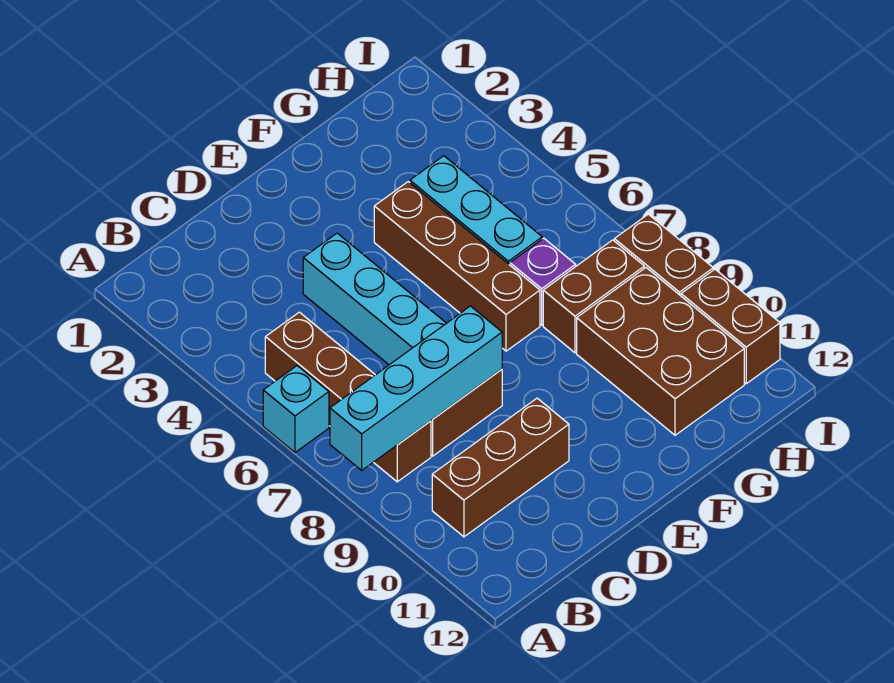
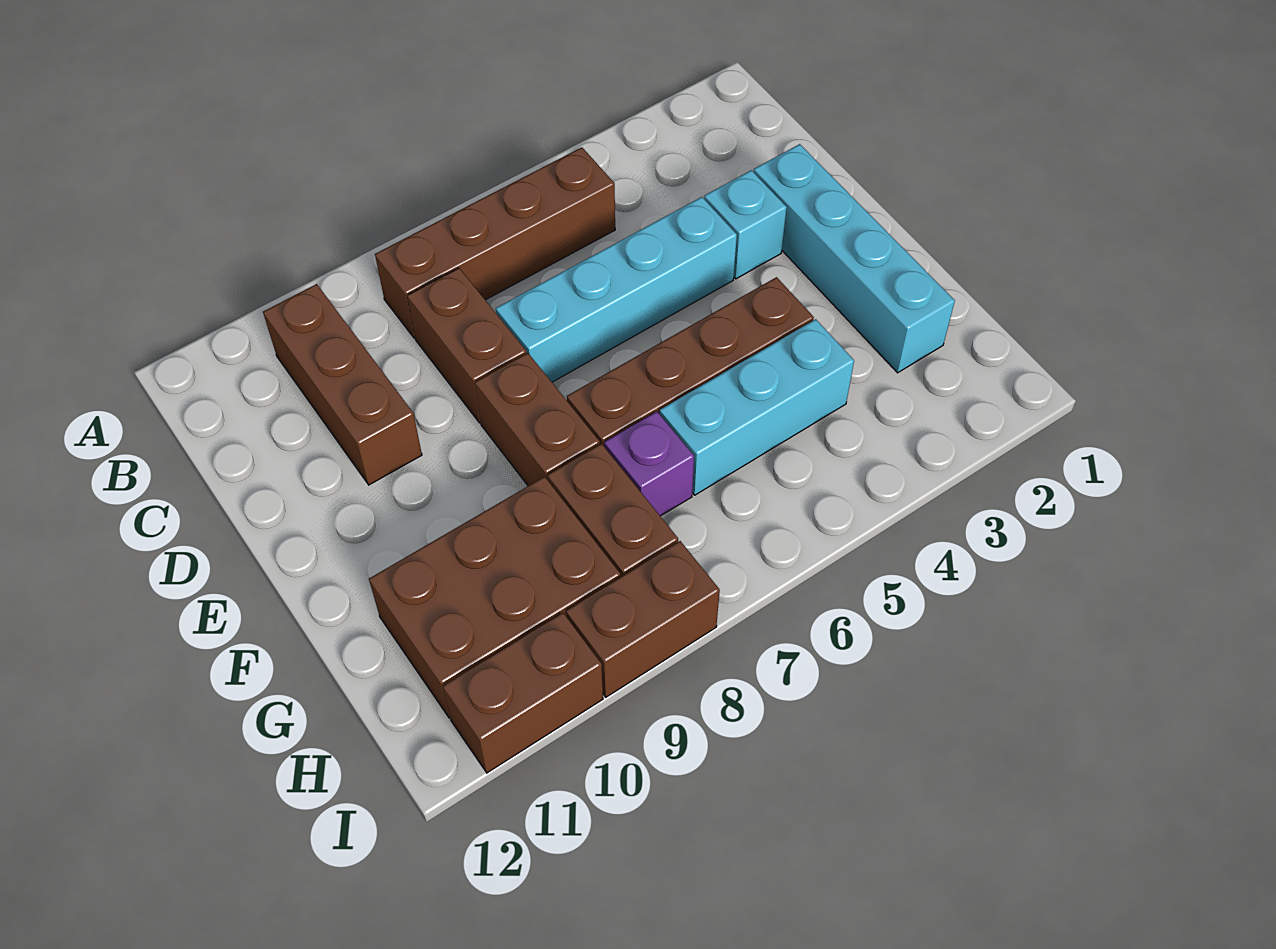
cyan brick A6 level 1 -> cyan brick D3 level 1
cyan brick A8:D8 level 2 -> cyan brick D2:G2 level 1
none -> brown brick E8:F8 level 1

